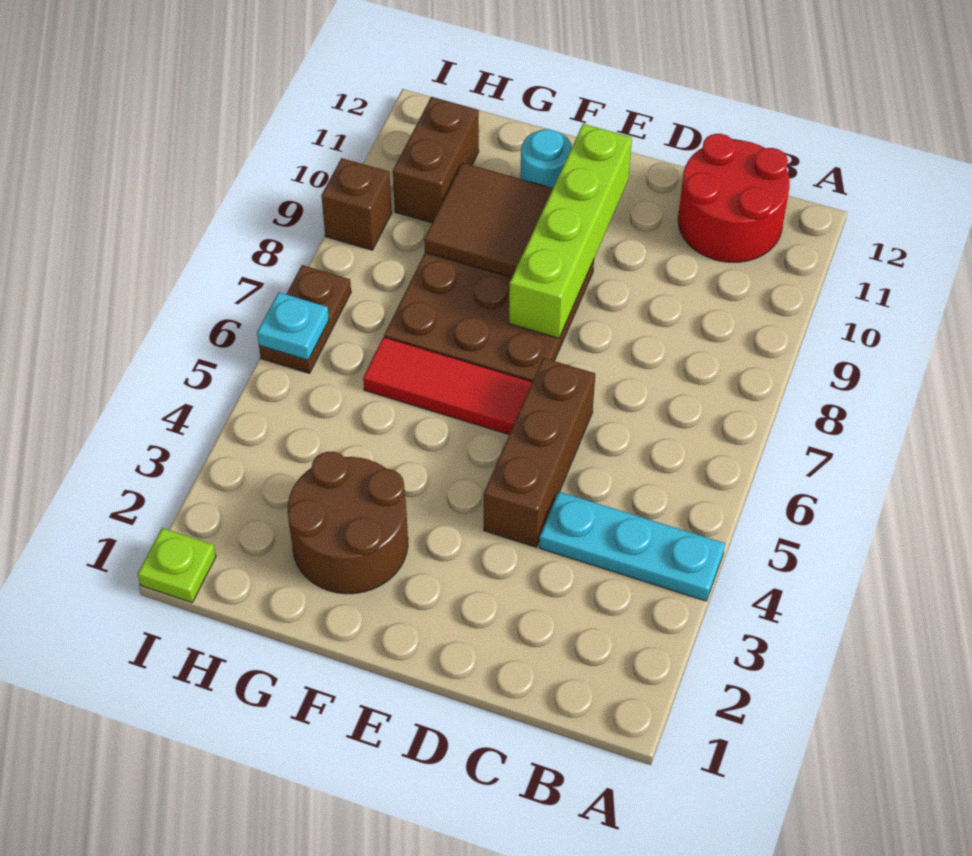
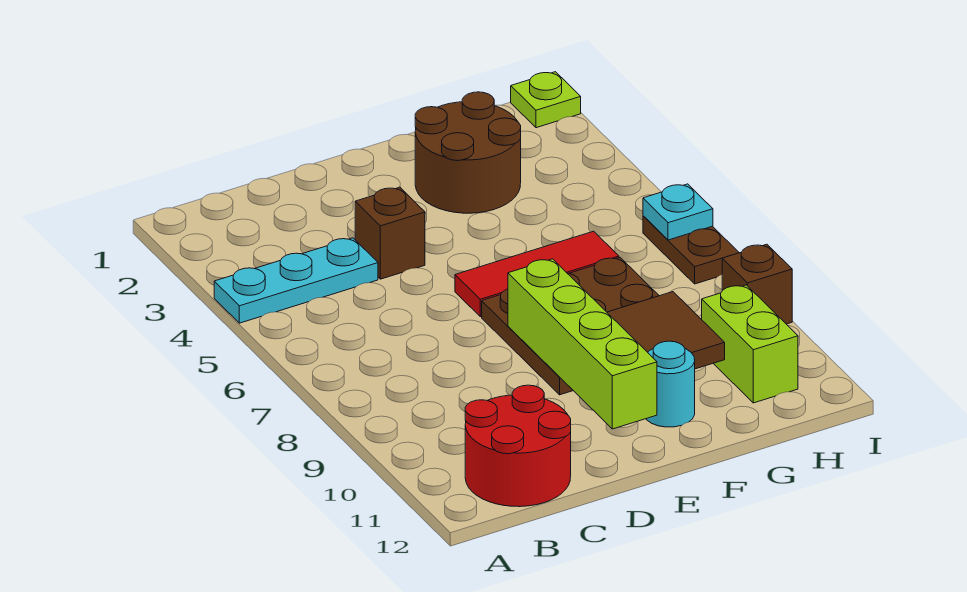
brown brick D4:D6 level 1 -> brown brick D4 level 1
brown brick H10:H11 level 1 -> lime brick H10:H11 level 1

